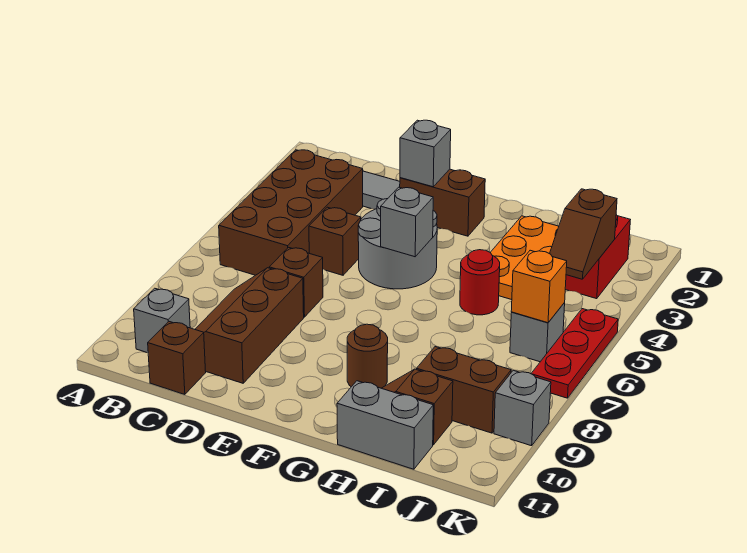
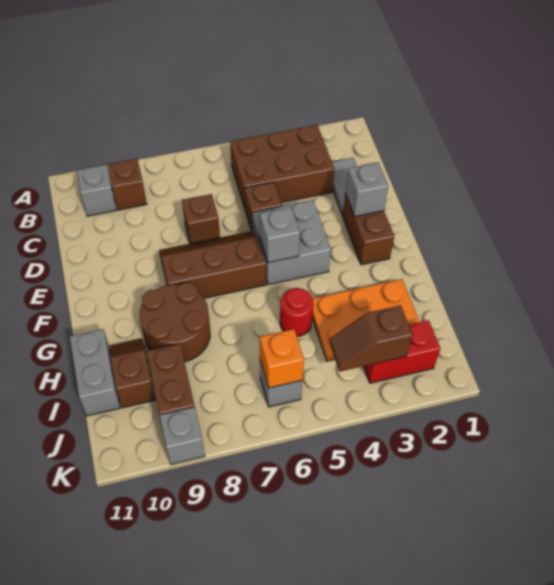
brown brick B3:C6 level 1 -> brown brick B3:C5 level 1
brown slope C8:D10 level 1 top D -> brown slope E6:F8 level 1 top F
brown brick C11 level 1 -> brown brick B9 level 1
grey round brick E4:F5 level 1 -> grey brick E4:F5 level 1
brown round brick G9 level 1 -> brown round brick G8:H9 level 1
red plate K5:K7 level 1 -> none

